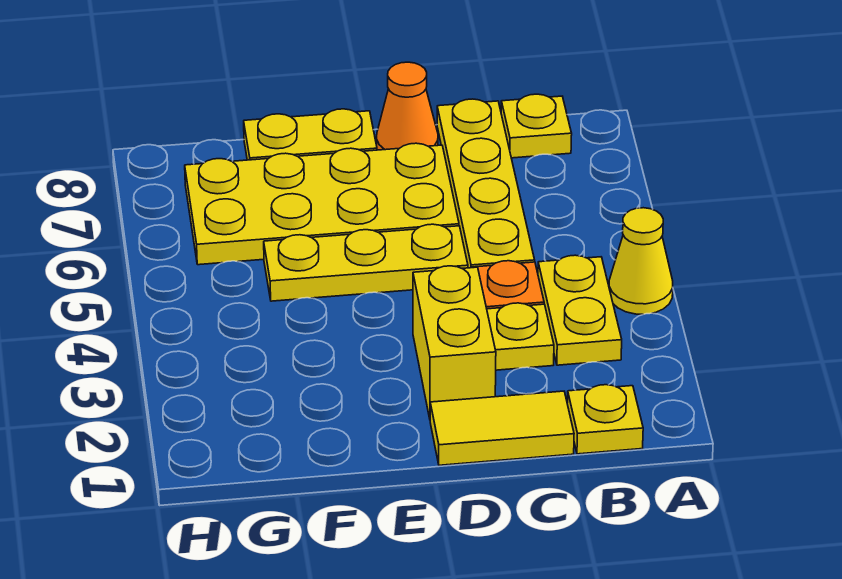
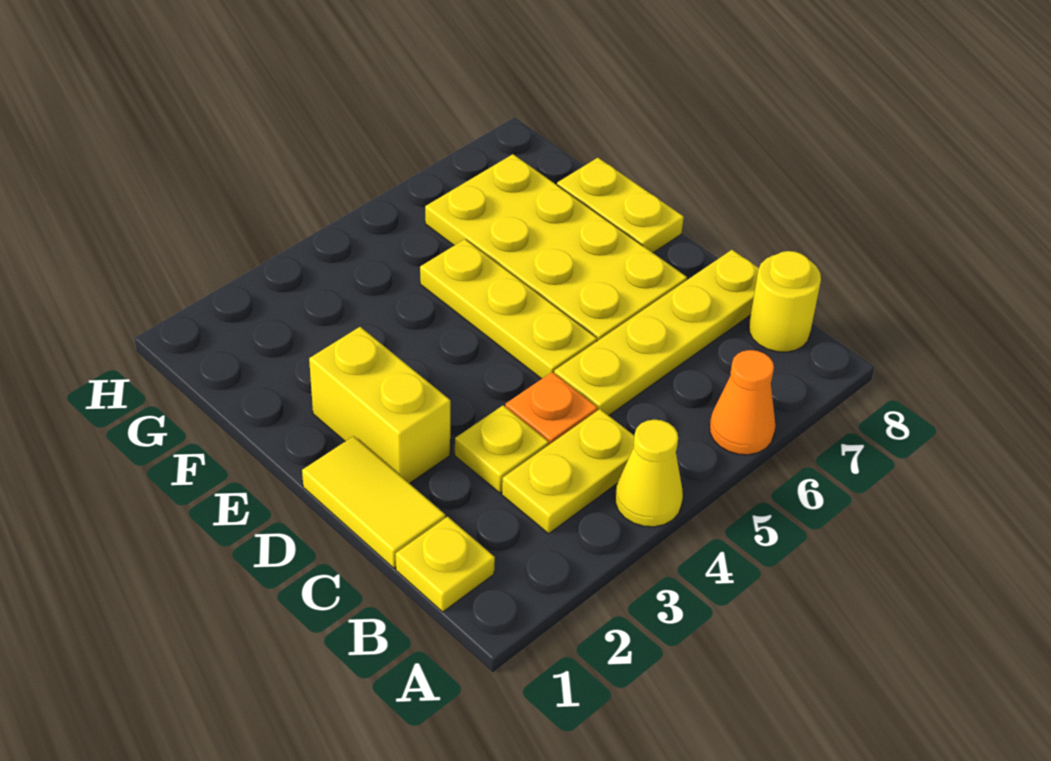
yellow plate B8 level 1 -> yellow round brick B8 level 1
yellow brick D2:D3 level 1 -> yellow brick D2:E2 level 1
orange cone D8 level 1 -> orange cone A6 level 1

